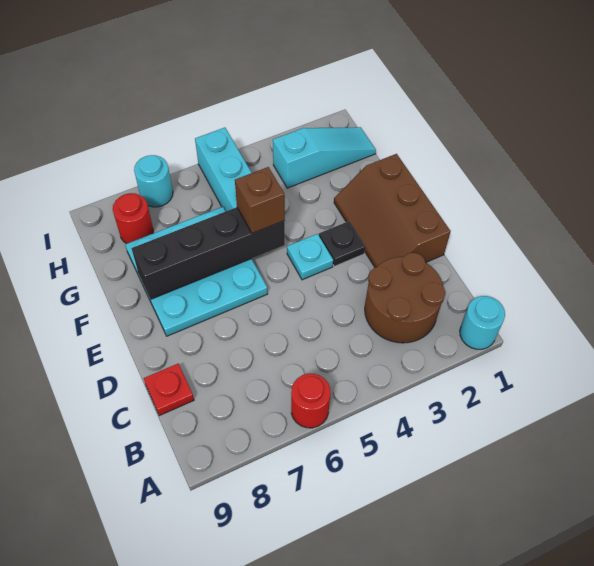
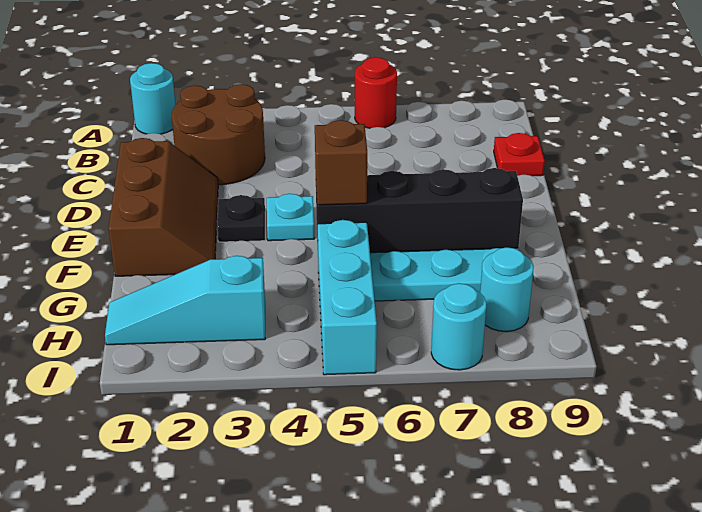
red round brick H8 level 1 -> cyan round brick H8 level 1

